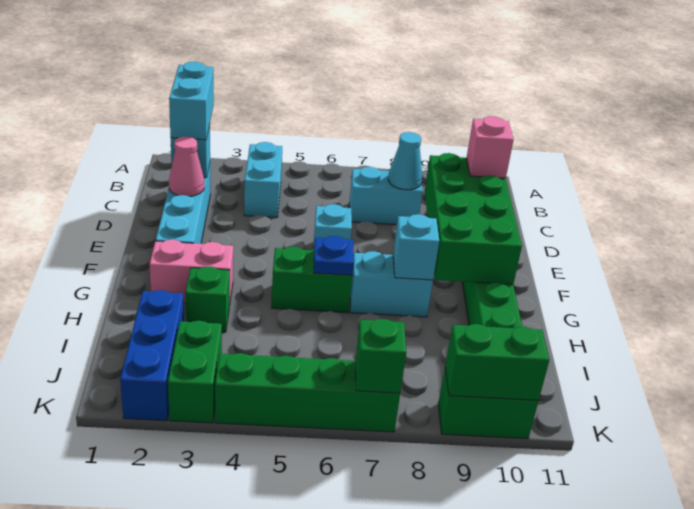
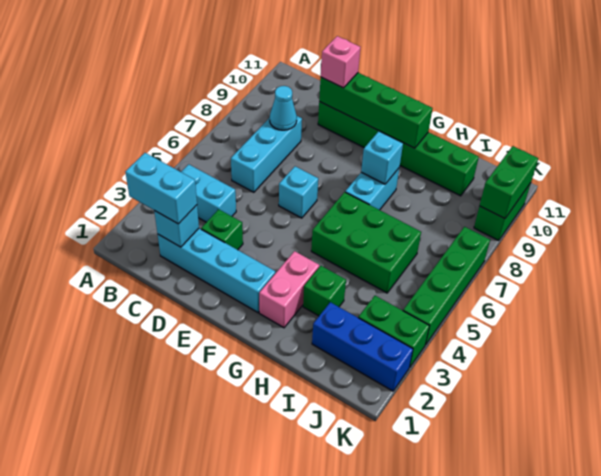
cyan brick C7:C8 level 1 -> cyan brick C6:C8 level 1
pink cone D2 level 2 -> none
green brick D9:G10 level 2 -> green brick D10:G10 level 2
green brick G5:G6 level 1 -> green brick G5:I6 level 1
blue plate G6 level 2 -> none
green brick K7 level 2 -> green brick D3 level 1

